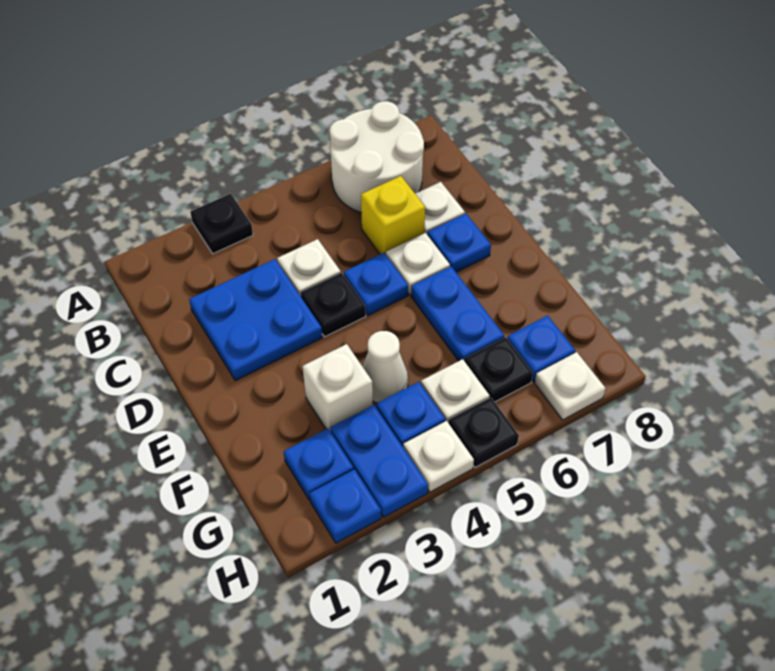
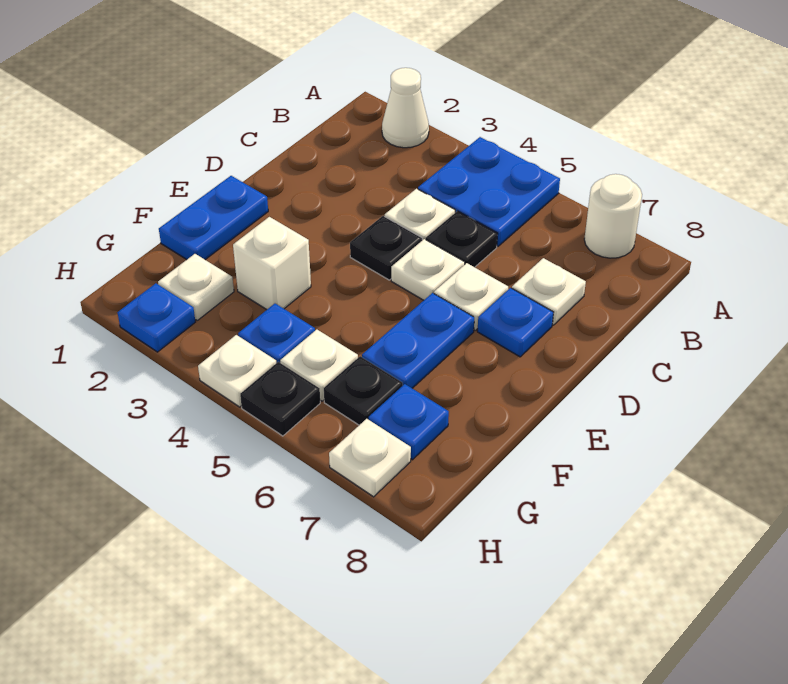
black plate A3 level 1 -> black plate C5 level 1
white round brick A6:B7 level 1 -> white round brick A7 level 1
blue plate C2:D3 level 1 -> blue plate A4:B5 level 1
yellow brick C6 level 1 -> none
blue plate D5 level 1 -> white plate D5 level 1
white cone F4 level 1 -> white cone A2 level 1
blue plate G2 level 1 -> white plate G2 level 1
blue plate G3:H3 level 1 -> blue plate E1:F1 level 1

